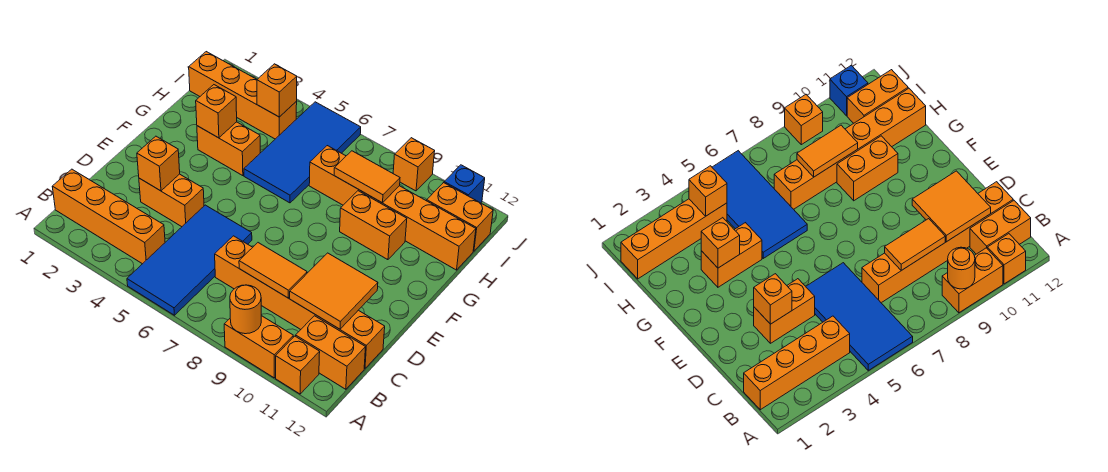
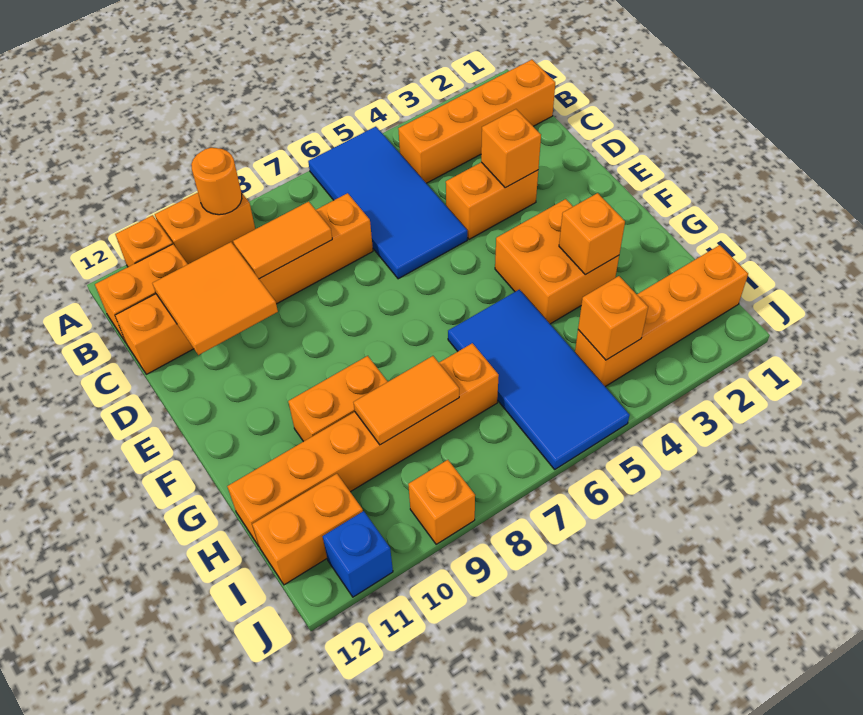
orange brick G3:G4 level 1 -> orange brick F3:G4 level 1

